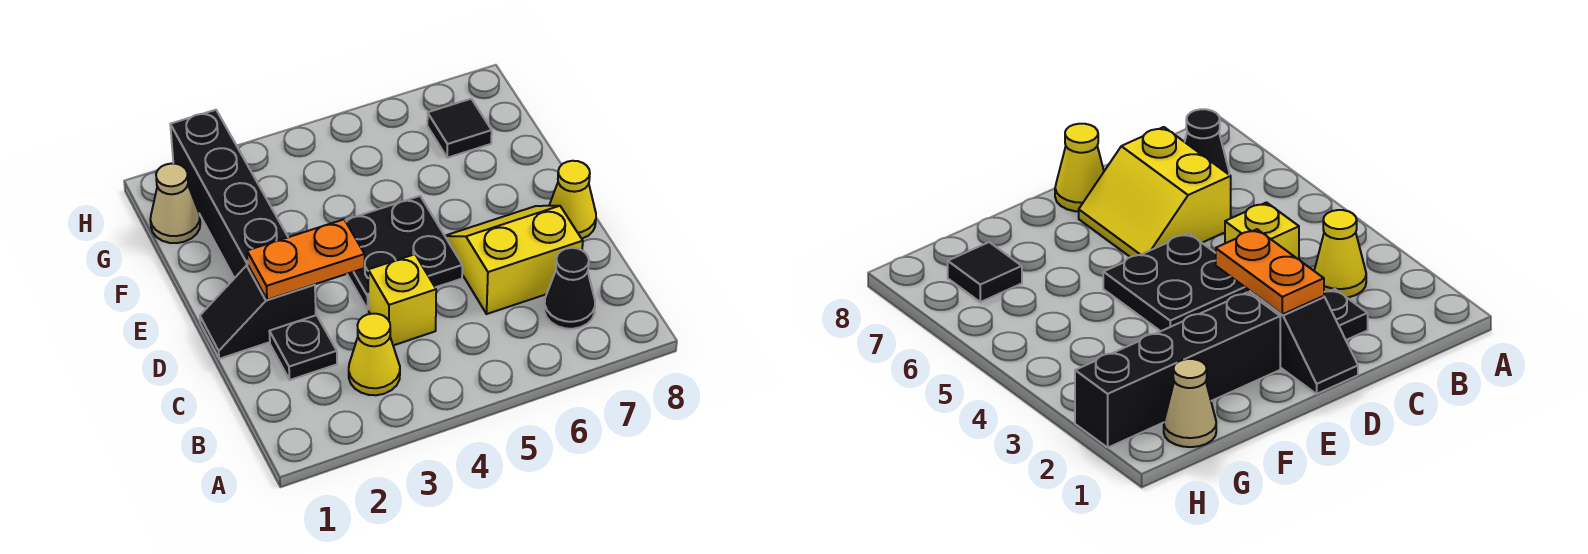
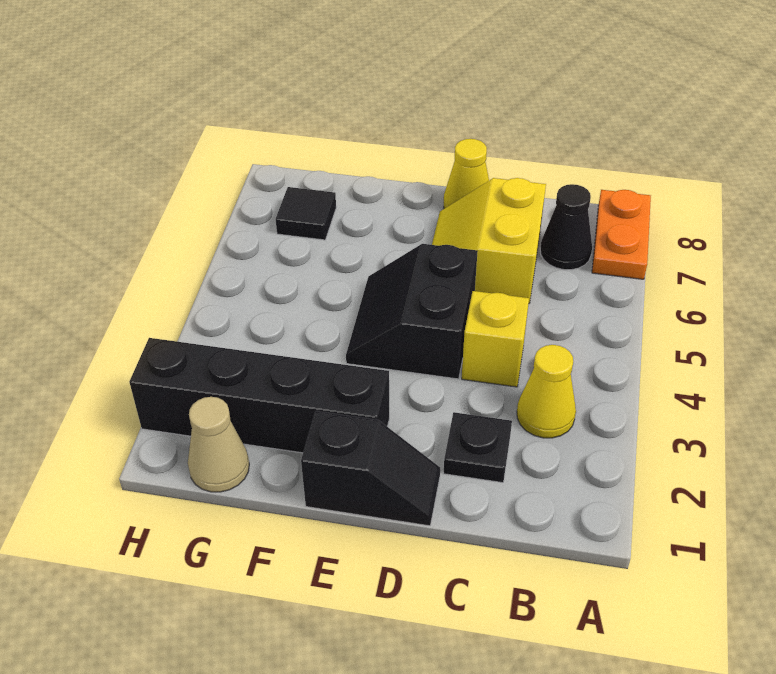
black slope D1:D2 level 1 top 2 -> black slope D1:E1 level 1 top E
orange plate D2:D3 level 2 -> orange plate A7:A8 level 1
black plate D4:E5 level 1 -> black slope D4:E5 level 1 top D

